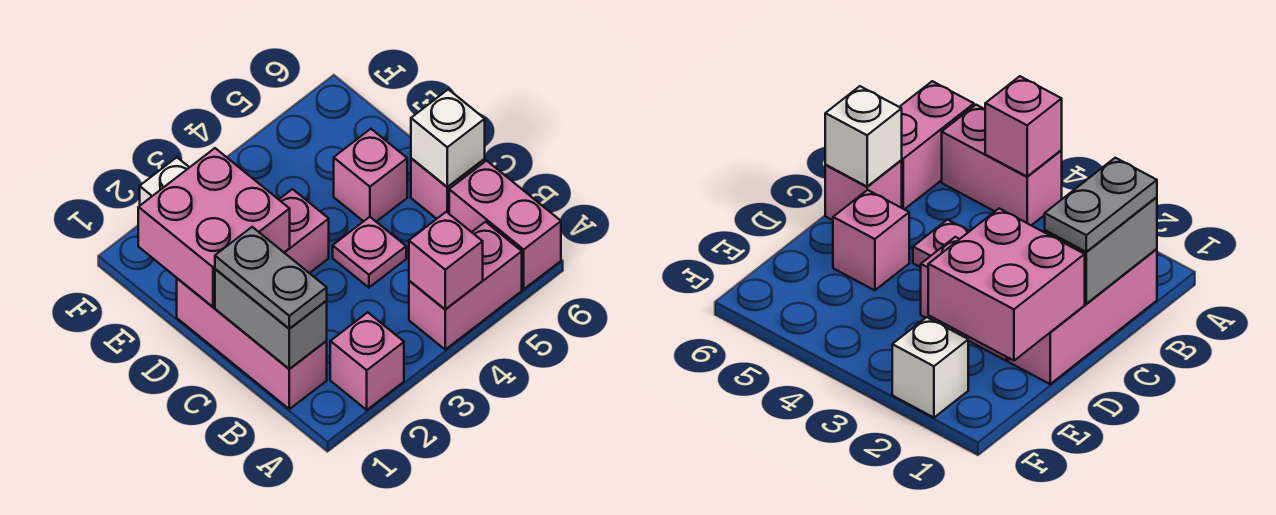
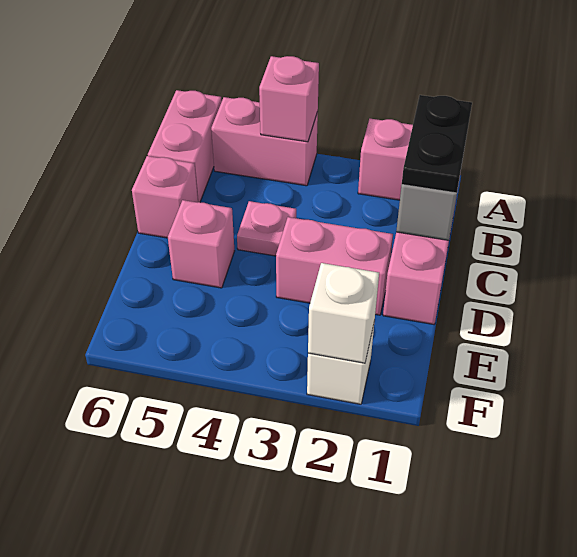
grey plate B1:C1 level 3 -> black plate B1:C1 level 3
white brick C6 level 2 -> white brick F2 level 2
pink brick D1:E2 level 2 -> none

